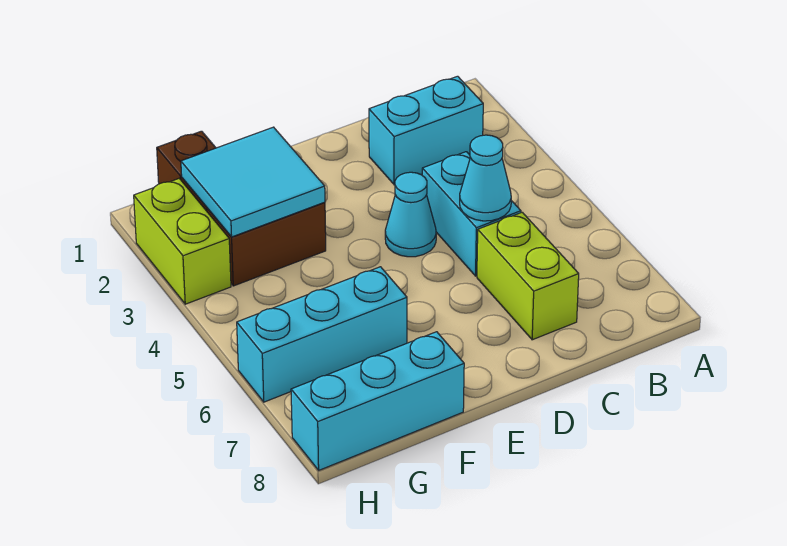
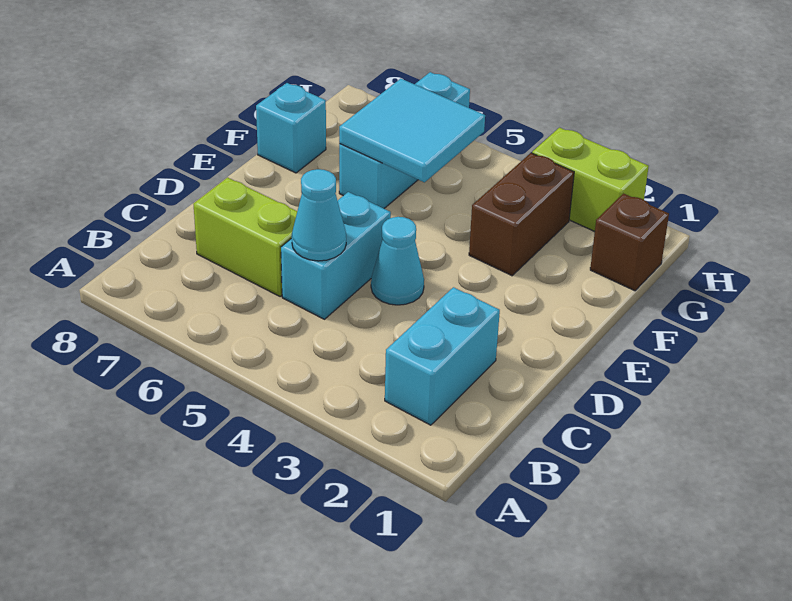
cyan brick C4:C5 level 1 -> cyan brick C5:D5 level 1
cyan tile F2:G3 level 2 -> cyan tile F5:G6 level 2
cyan brick F8:H8 level 1 -> cyan brick F8 level 1

